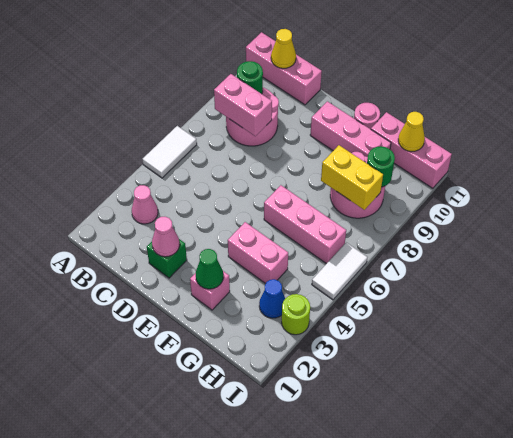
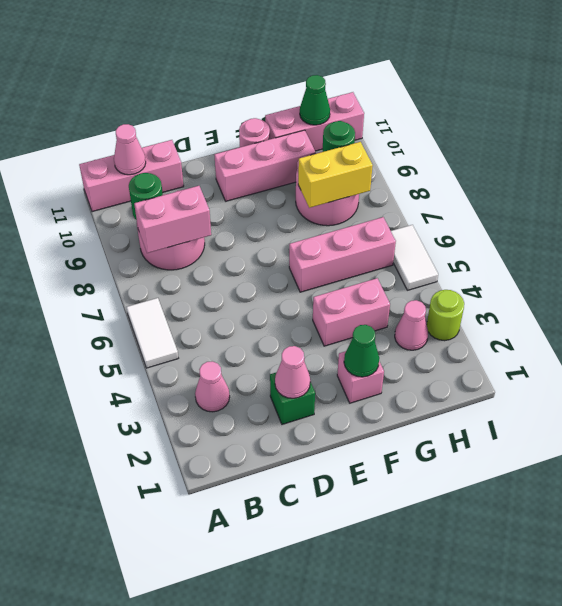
yellow cone B11 level 2 -> pink cone B11 level 2
blue cone H3 level 1 -> pink cone H3 level 1
yellow cone H11 level 2 -> green cone H11 level 2

